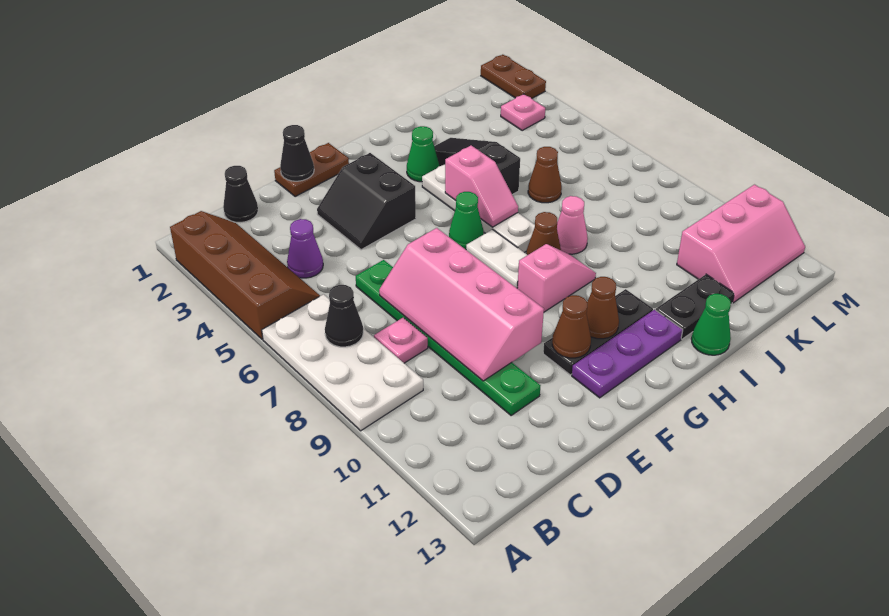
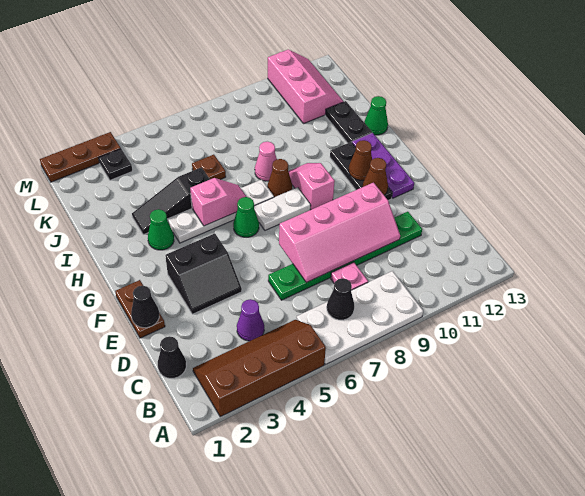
brown cone J6 level 1 -> brown plate J6 level 1
pink plate L3 level 1 -> black plate L3 level 1
brown plate M1:M2 level 1 -> brown plate M1:M3 level 1

